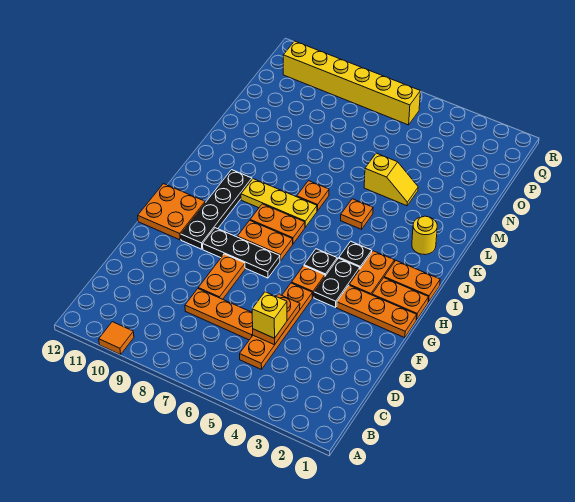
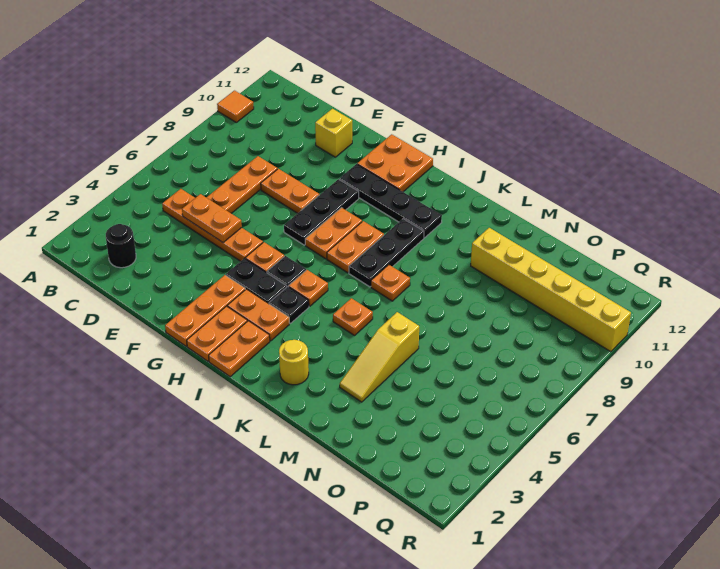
none -> black round brick C2 level 1
yellow brick D5 level 3 -> yellow brick E11 level 1
none -> orange plate I5 level 1
yellow plate J7:J9 level 1 -> black plate J7:J9 level 1
yellow slope M4:M5 level 1 top 5 -> yellow slope M3:M5 level 1 top 5
yellow brick Q6:Q11 level 1 -> yellow brick M10:R10 level 1

